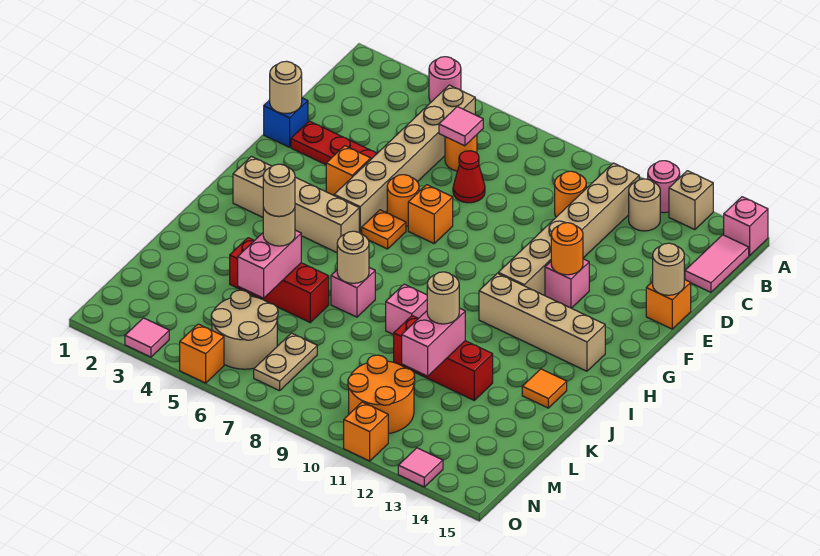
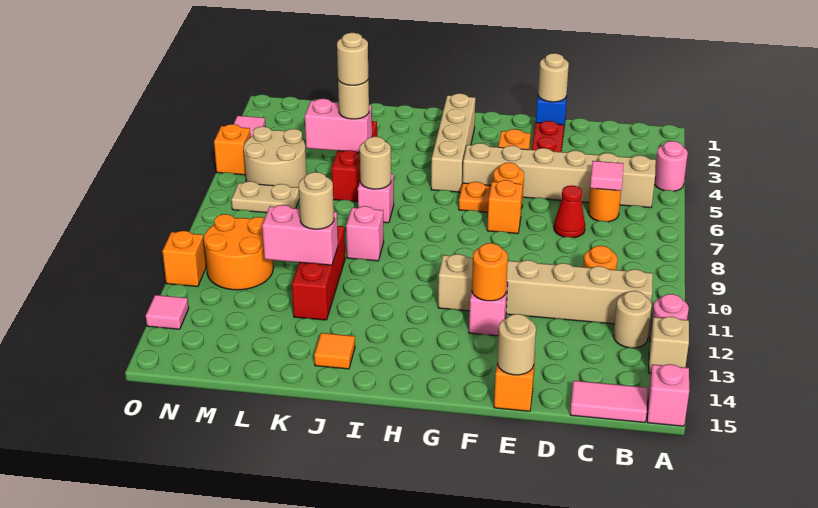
tan brick H11:H14 level 1 -> none

